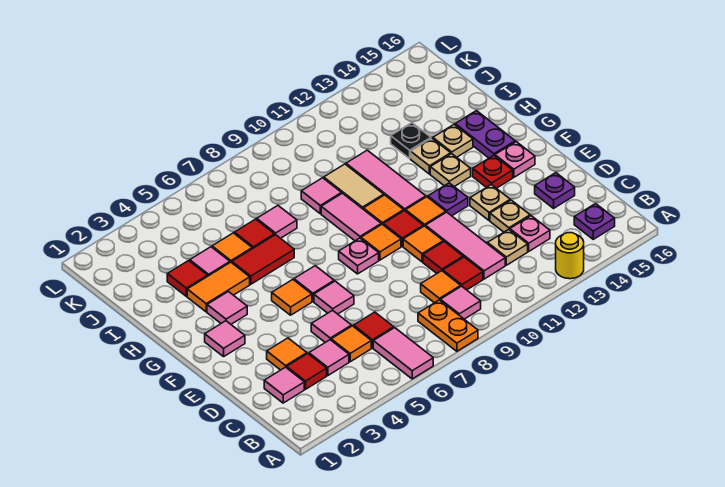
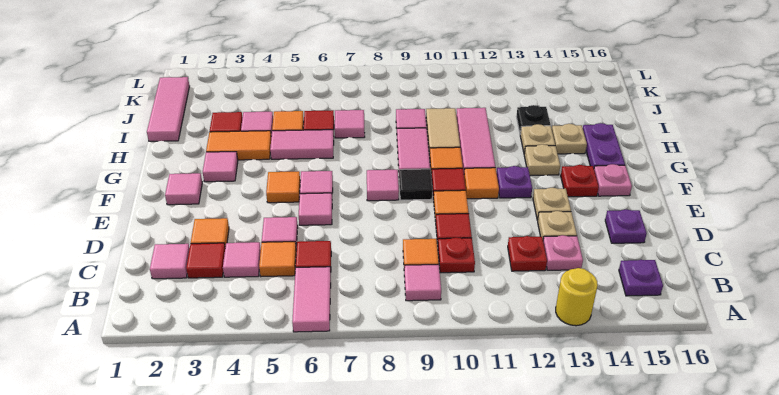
orange plate A8:B8 level 1 -> none
red tile C10 level 1 -> red plate C10 level 1
pink tile C11:E11 level 1 -> pink tile I1:K1 level 1
tan plate C12 level 1 -> red plate C12 level 1
pink plate F8 level 1 -> pink tile F8 level 1
orange tile F9 level 1 -> black tile F9 level 1
red tile H5:H6 level 1 -> pink tile H5:H6 level 1

